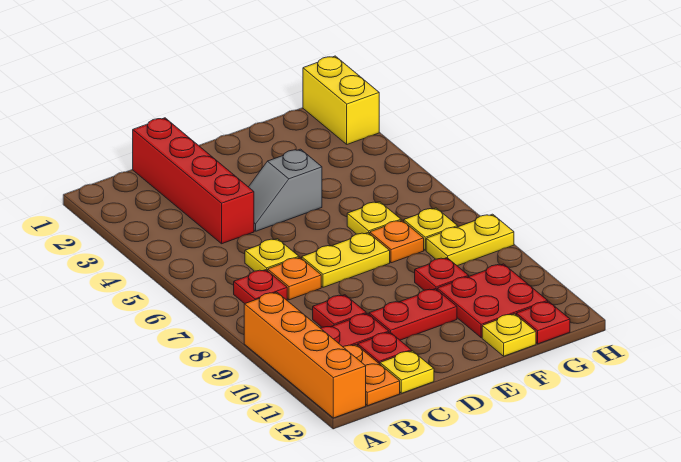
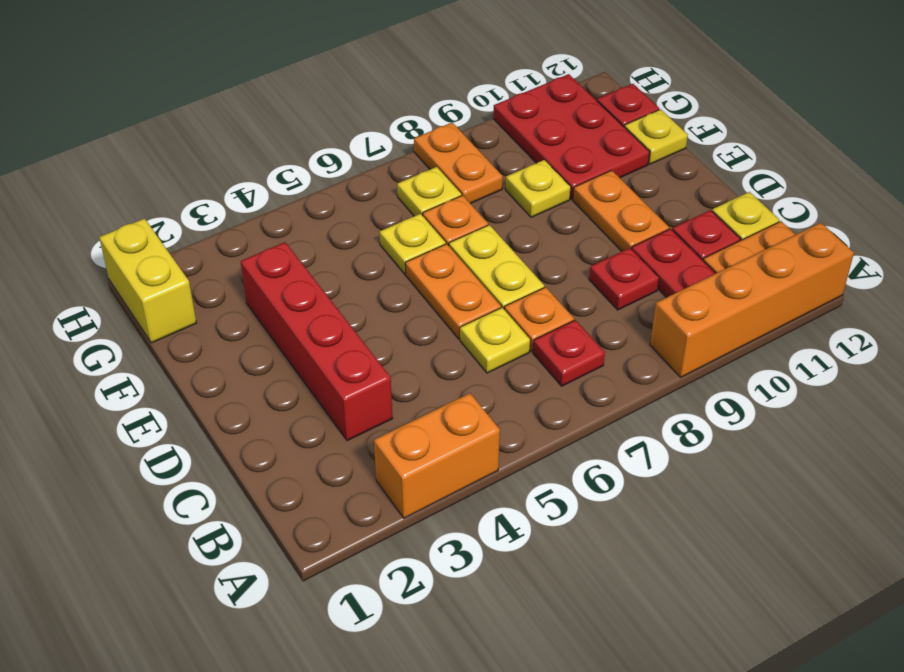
none -> orange brick A3:A4 level 1
red brick C1:C4 level 1 -> red brick C3:F3 level 1
grey slope D4:E4 level 1 top E -> none
none -> orange plate D6:E6 level 1
red plate D10:E10 level 1 -> orange plate D10:E10 level 1
red plate F9 level 1 -> yellow plate F9 level 1
red plate F10:G11 level 1 -> red plate F10:H11 level 1
yellow plate G8:H8 level 1 -> orange plate G8:H8 level 1
yellow brick H1:H2 level 1 -> yellow brick G1:H1 level 1

